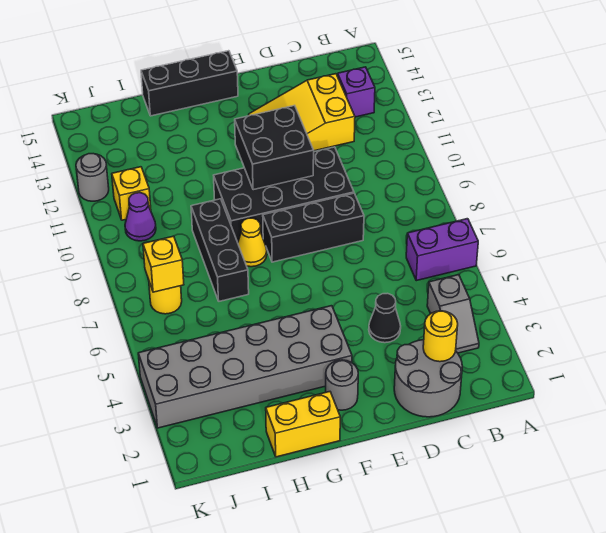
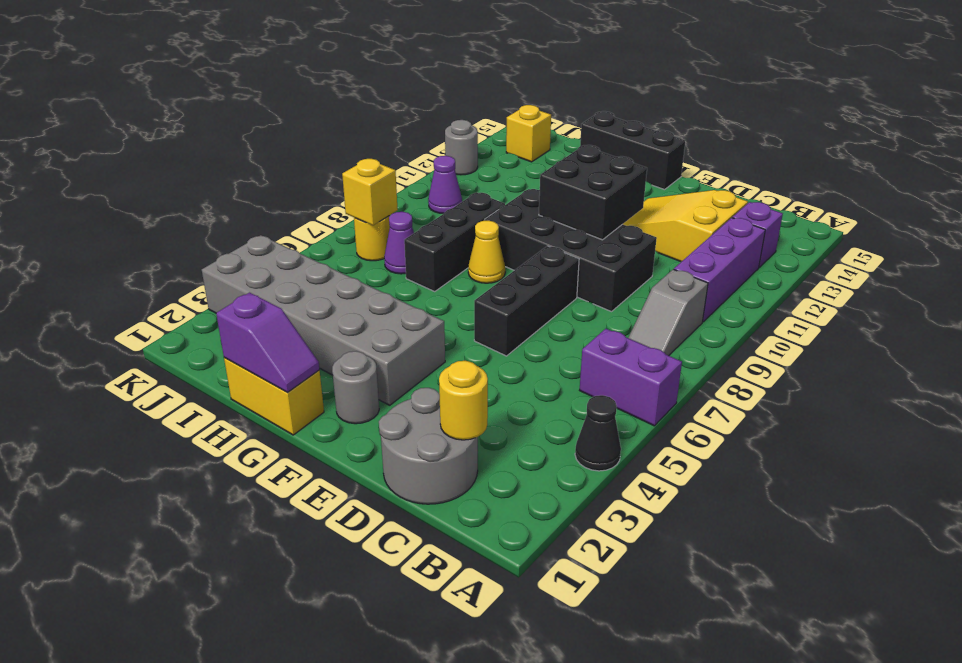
grey slope B3:B4 level 1 top 4 -> grey slope B8:B9 level 1 top 9
none -> purple brick B10:B12 level 1
black cone D4 level 1 -> black cone A4 level 1
black brick D8:F8 level 1 -> black brick E6:E8 level 1
none -> purple slope G1:H1 level 2 top H
none -> purple cone I7 level 1
yellow brick J11 level 1 -> yellow brick J14 level 1

